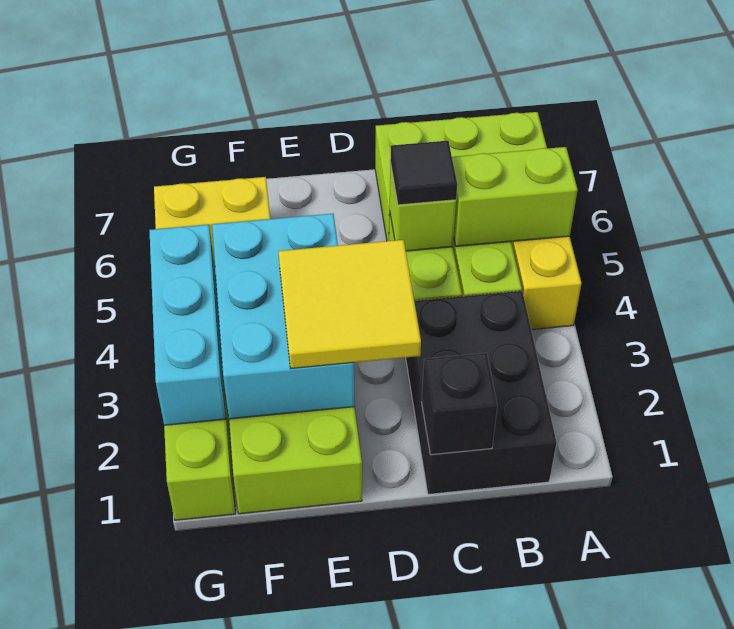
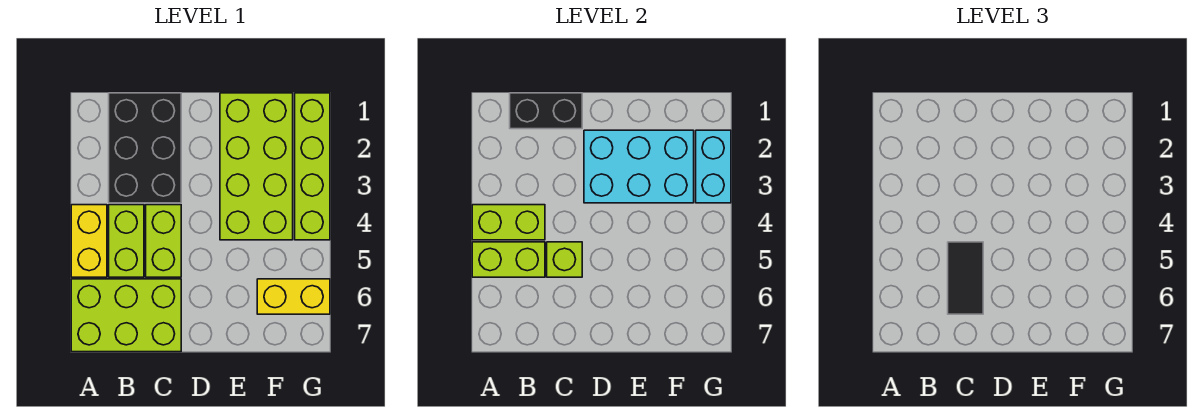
none -> lime brick A4:B4 level 2
black brick C1 level 2 -> black brick B1:C1 level 2
black tile C5 level 3 -> black tile C5:C6 level 3
yellow tile D2:E3 level 3 -> none
cyan brick E2:F4 level 2 -> cyan brick D2:F3 level 2
cyan brick G2:G4 level 2 -> cyan brick G2:G3 level 2

